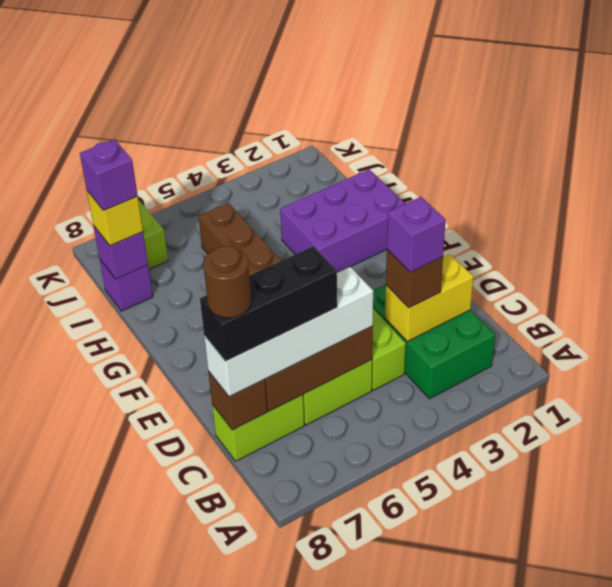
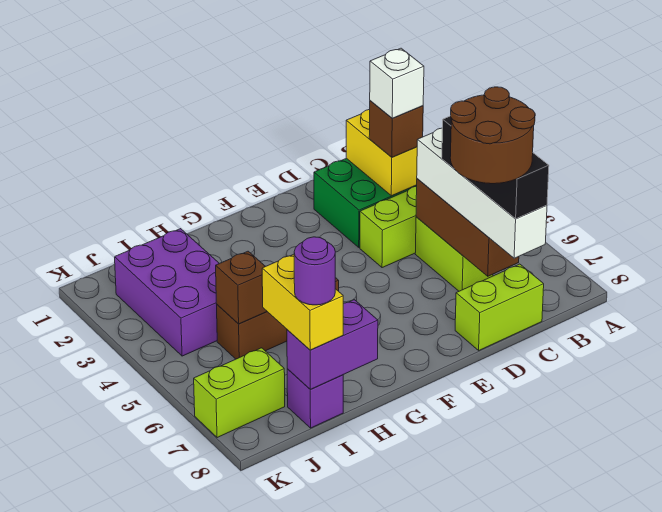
purple brick C3 level 4 -> white brick C3 level 4
lime brick C7:C8 level 1 -> lime brick C8:D8 level 1
brown brick C8 level 2 -> brown brick I5 level 2
brown round brick C8 level 5 -> brown round brick C7:D8 level 5
purple brick G1:H3 level 1 -> purple brick I2:J4 level 1
purple brick I8 level 2 -> purple brick H8:I8 level 2
yellow brick I8 level 3 -> yellow brick I7:I8 level 3
purple brick I8 level 4 -> purple round brick I8 level 4

